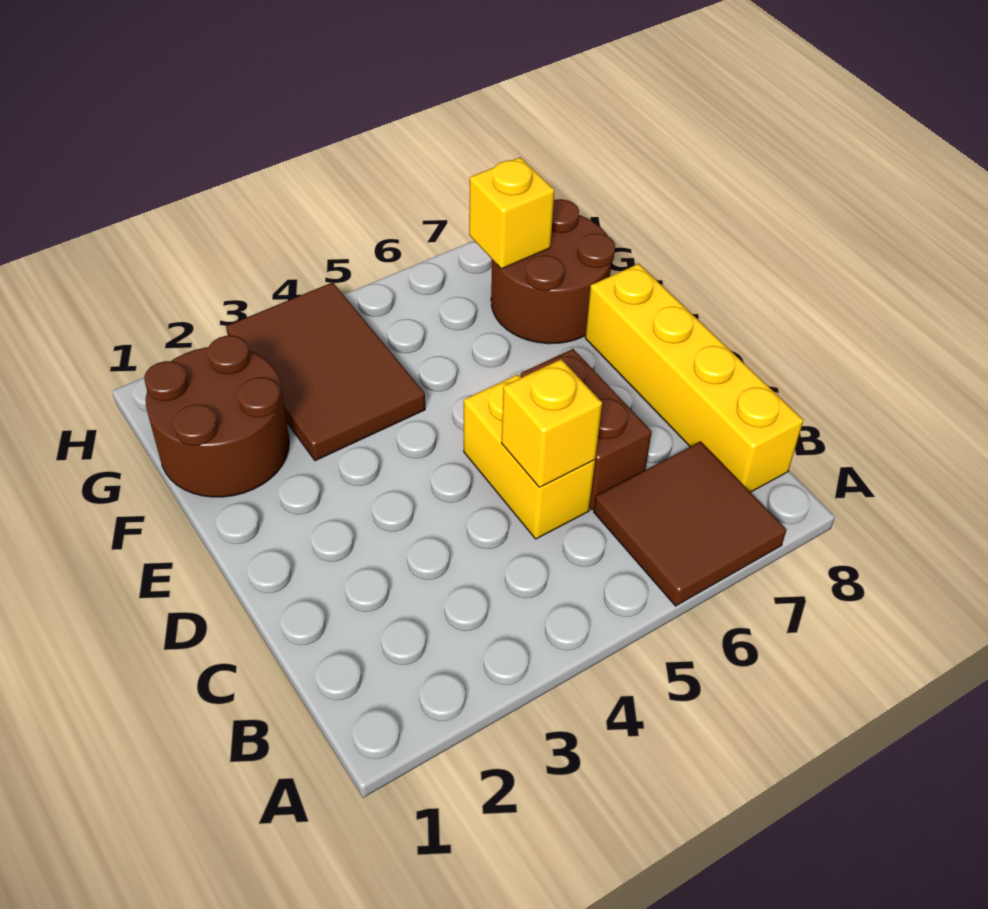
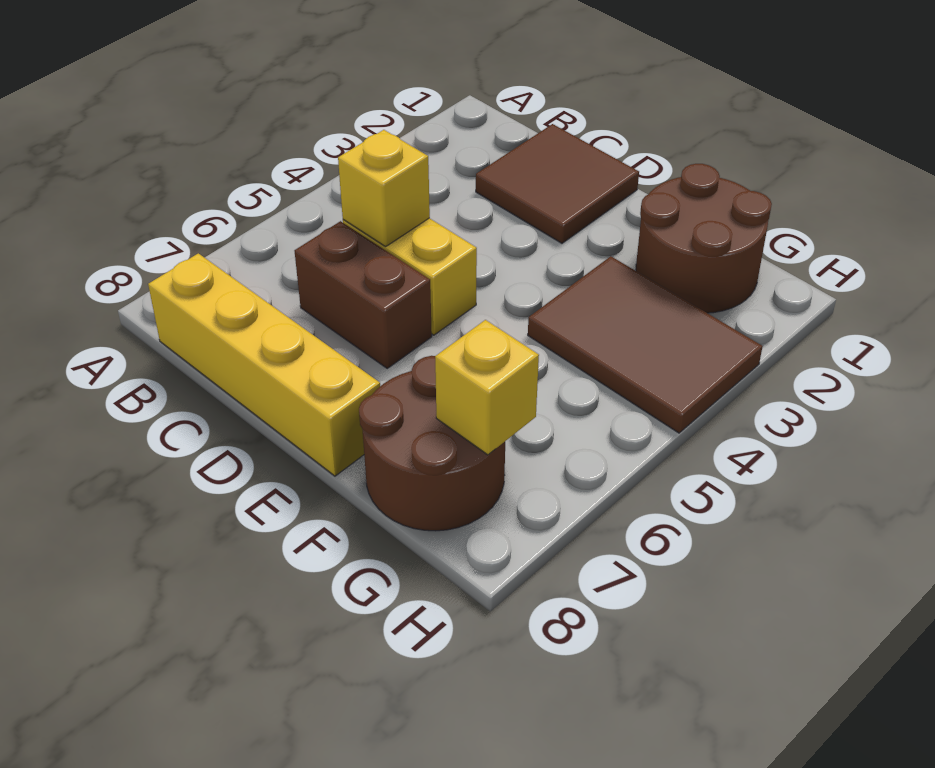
brown tile A6:B7 level 1 -> brown tile C1:D2 level 1

